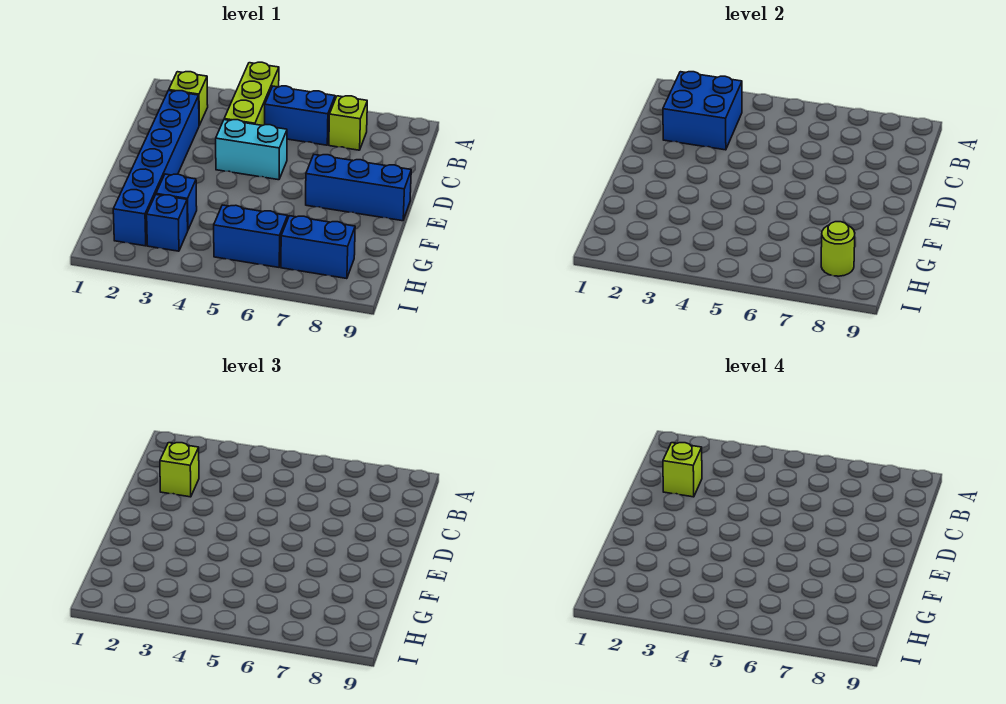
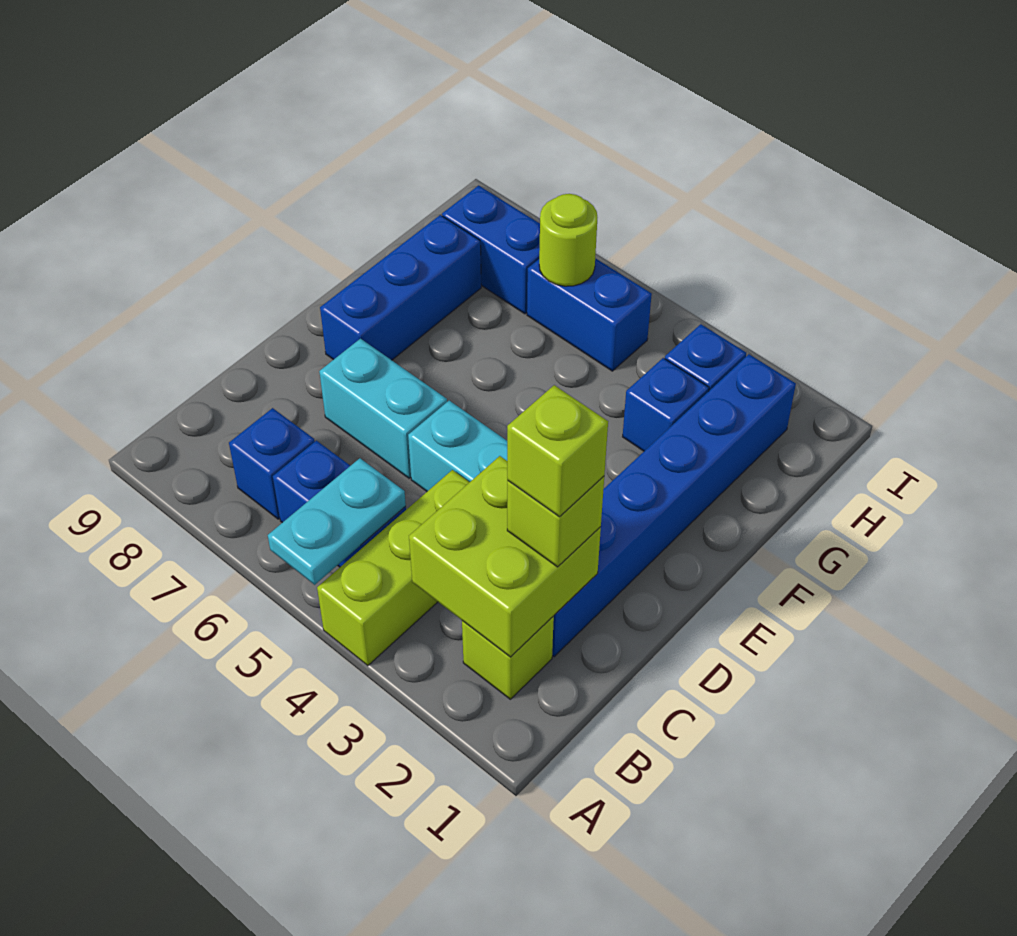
none -> cyan plate A5:B5 level 2
blue brick B2:C3 level 2 -> lime brick B2:C3 level 2
lime brick B7 level 1 -> blue brick B7 level 1
none -> cyan brick D6:D7 level 1
blue brick E7:E9 level 1 -> blue brick E8:G8 level 1
lime round brick H8 level 2 -> lime round brick H6 level 2

